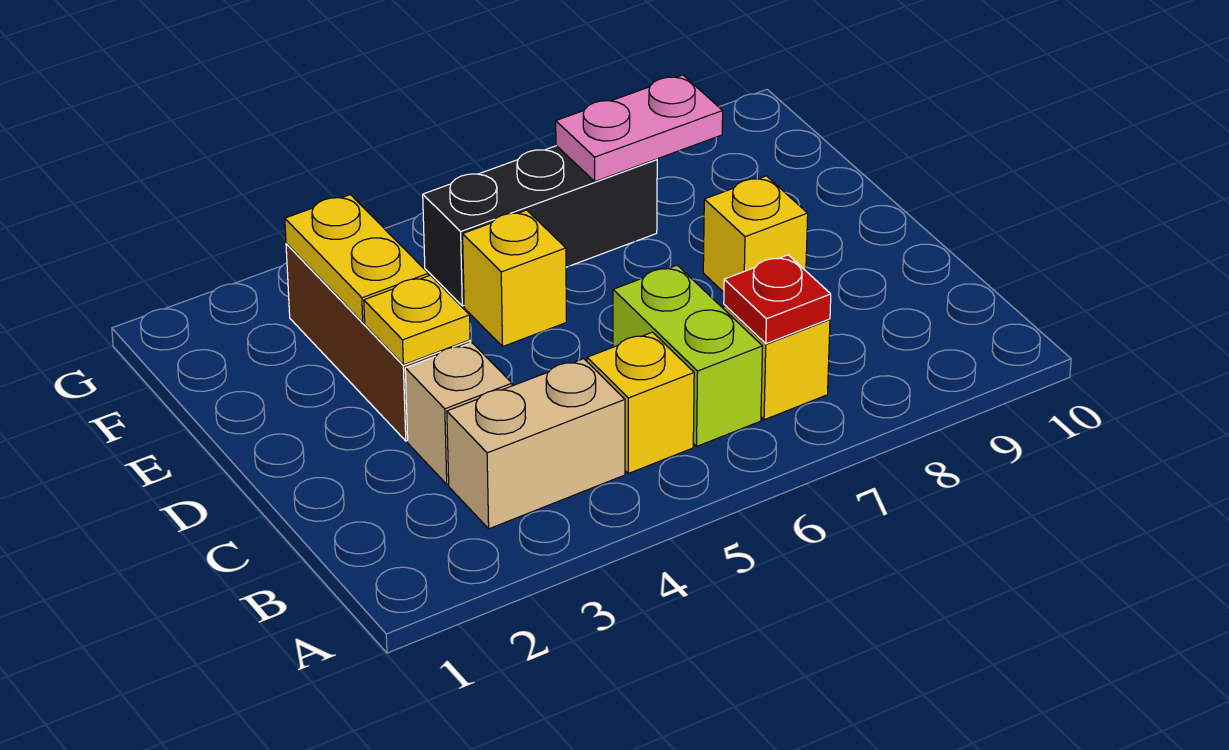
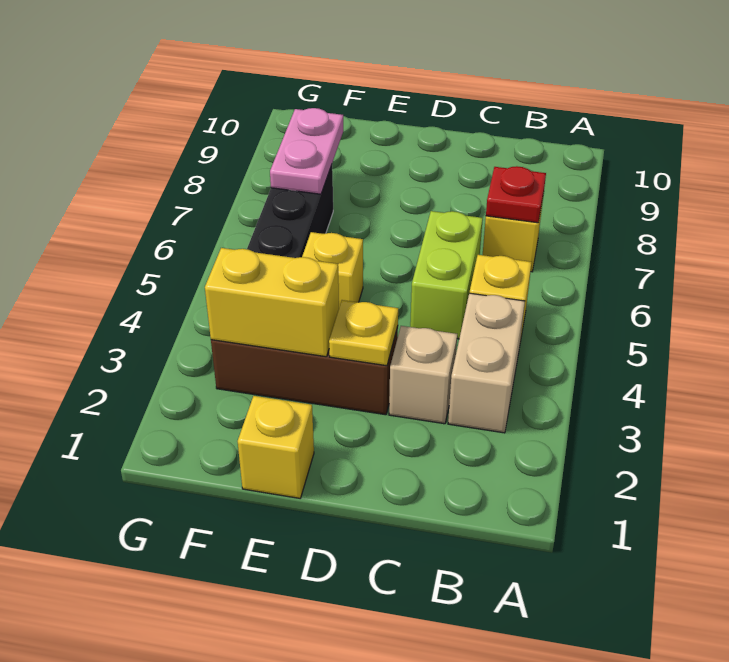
lime brick B6:C6 level 1 -> lime brick C5:C6 level 1
yellow brick D8 level 1 -> yellow brick E1 level 1
yellow plate E3:F3 level 2 -> yellow brick E3:F3 level 2

